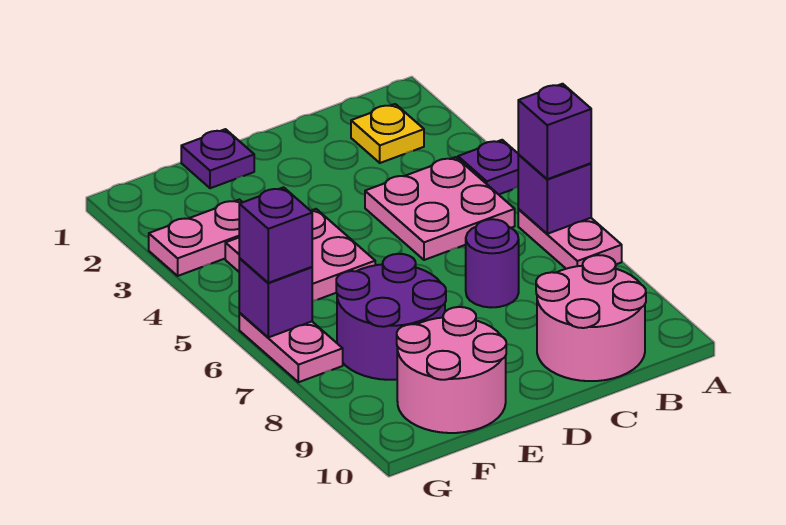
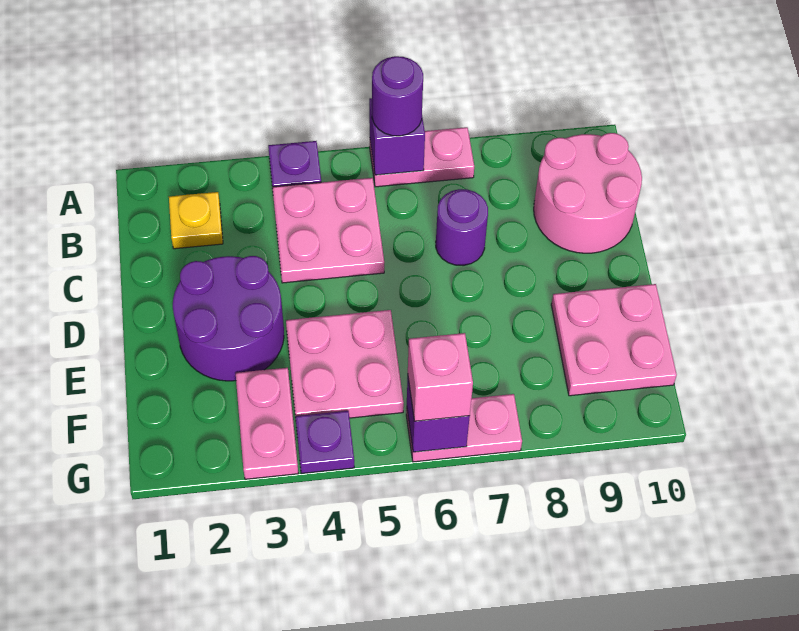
purple brick A6 level 3 -> purple round brick A6 level 3
purple plate E1 level 1 -> purple plate G4 level 1
purple round brick E7:F8 level 1 -> purple round brick D2:E3 level 1
pink round brick E9:F10 level 1 -> pink plate E9:F10 level 1
purple brick G6 level 3 -> pink brick G6 level 3

